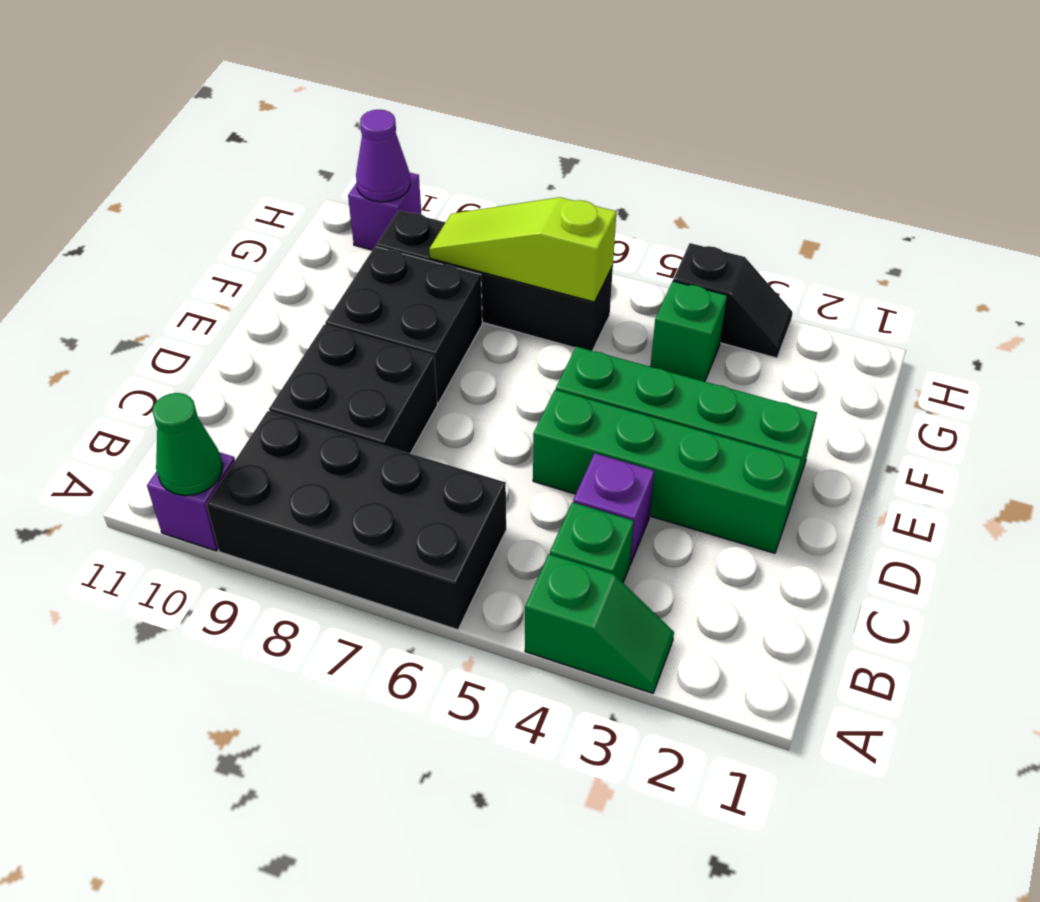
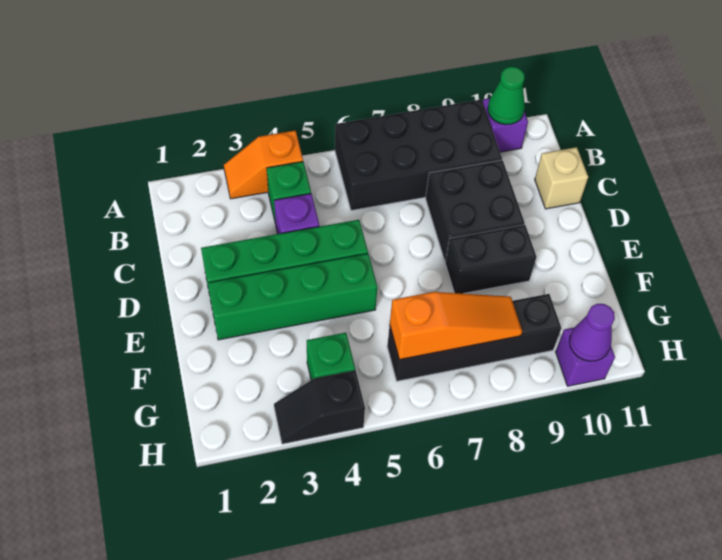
green slope A3:A4 level 1 top 4 -> orange slope A3:A4 level 1 top 4
none -> tan brick C11 level 1
black brick E8:F9 level 1 -> black brick E8:E9 level 1
lime slope G6:G8 level 2 top 6 -> orange slope G6:G8 level 2 top 6

